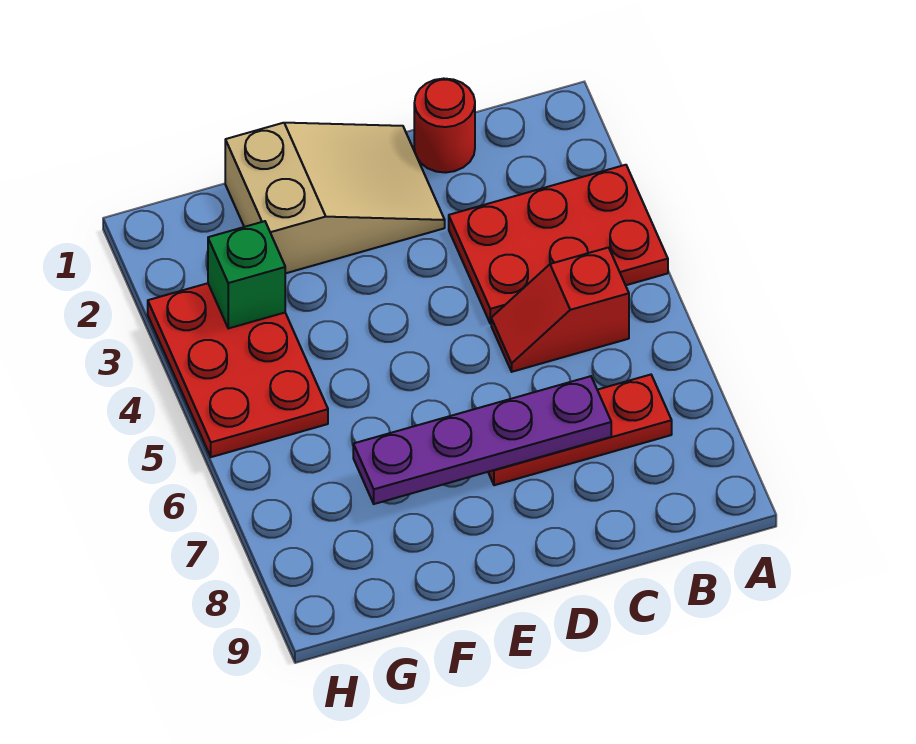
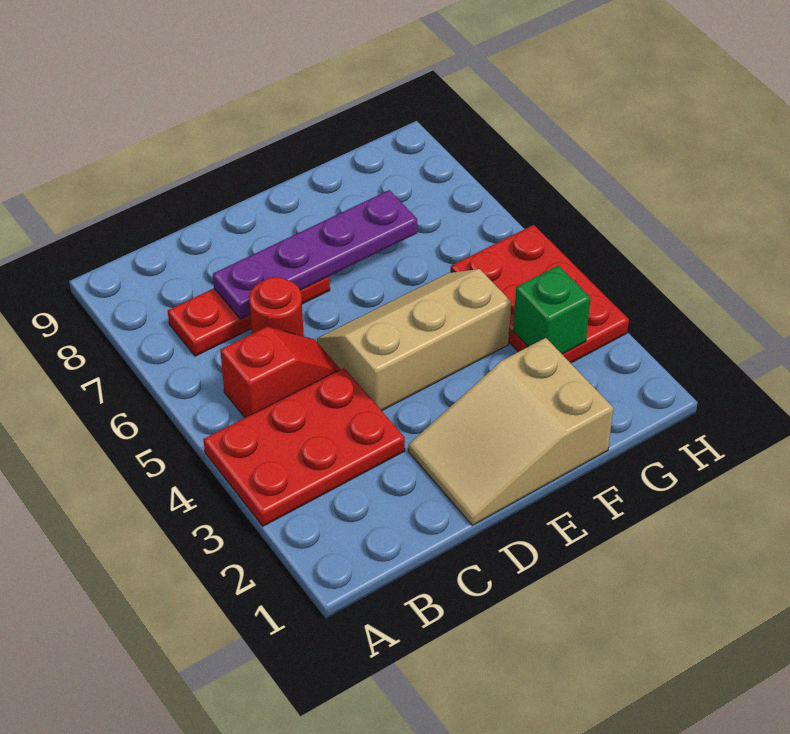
red round brick C1 level 1 -> red round brick C6 level 1
none -> tan slope D4:F5 level 1 top 4

